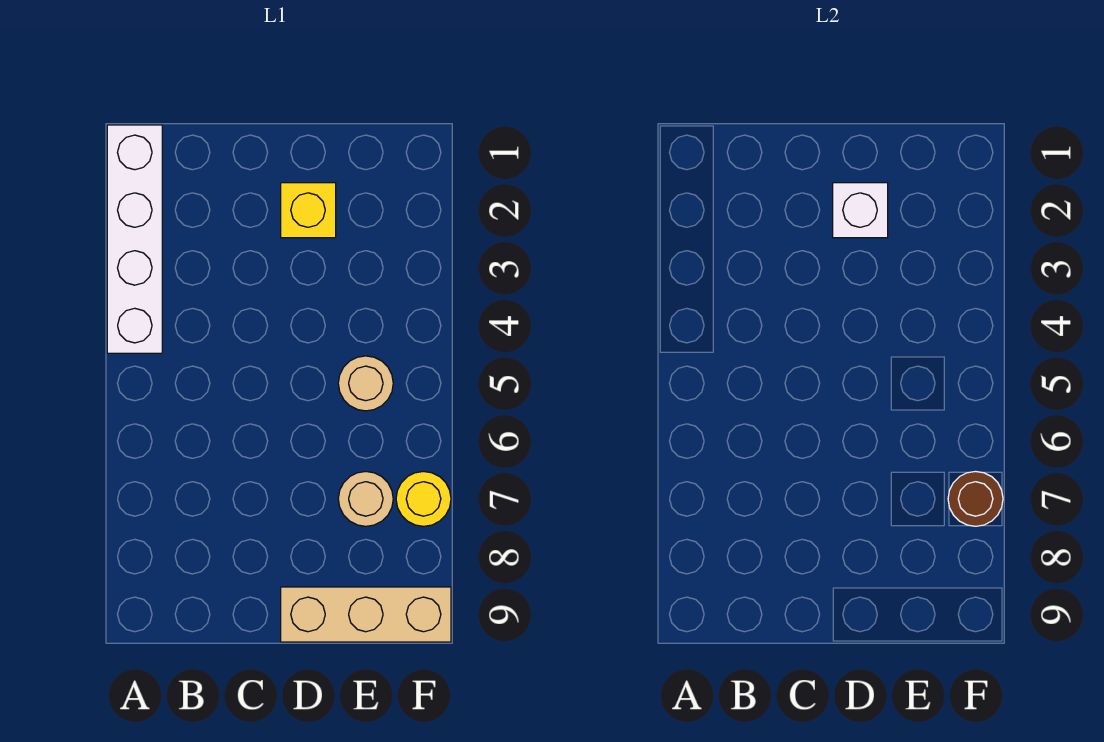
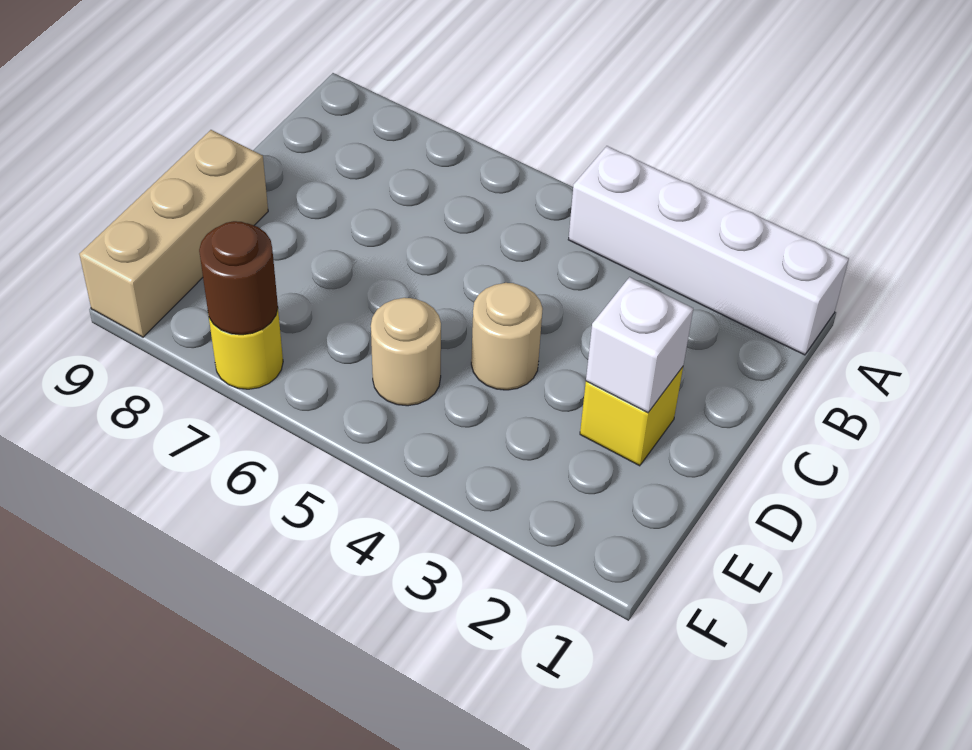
tan round brick E7 level 1 -> tan round brick D4 level 1

